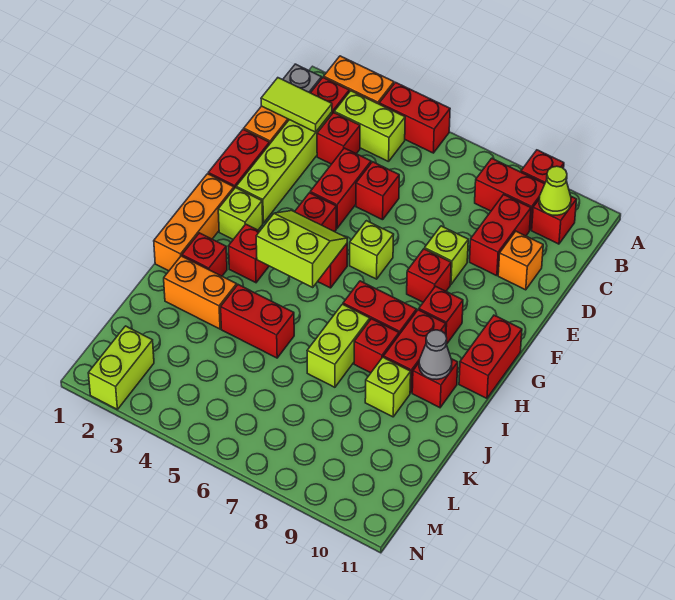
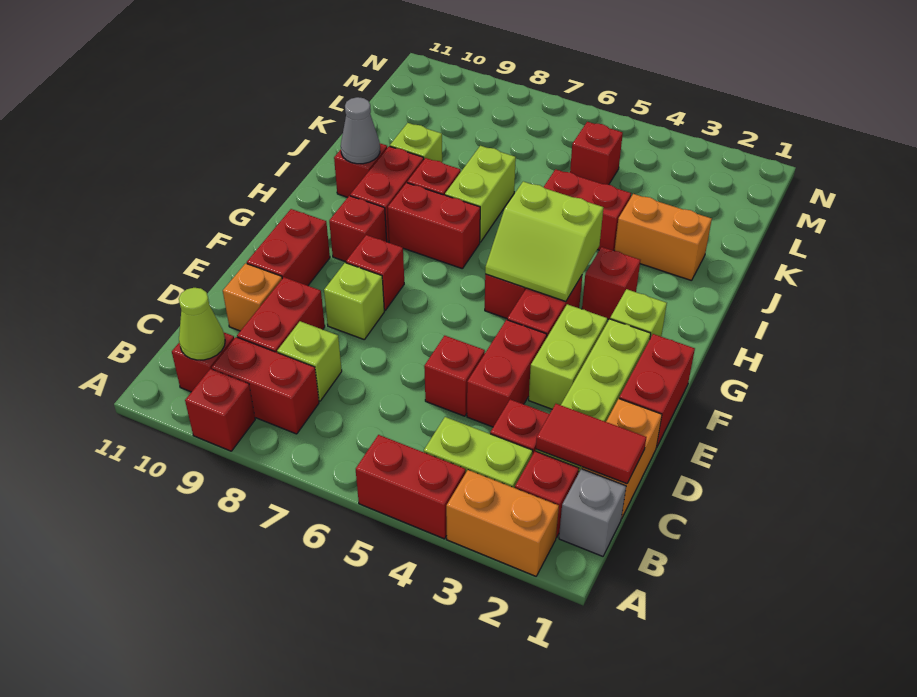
lime tile C1:C2 level 2 -> red tile C1:C2 level 2
lime brick F6 level 1 -> lime brick C8 level 1
orange brick G1:I1 level 1 -> none
red brick G11:H11 level 1 -> red brick E10:F10 level 1
red brick I2 level 1 -> red brick L5 level 1
lime brick M2:N2 level 1 -> lime brick E3:F3 level 1

